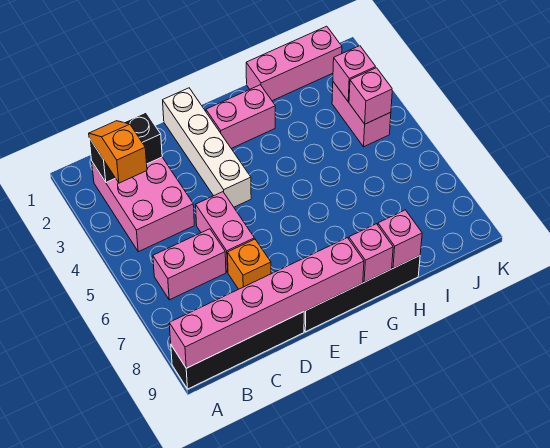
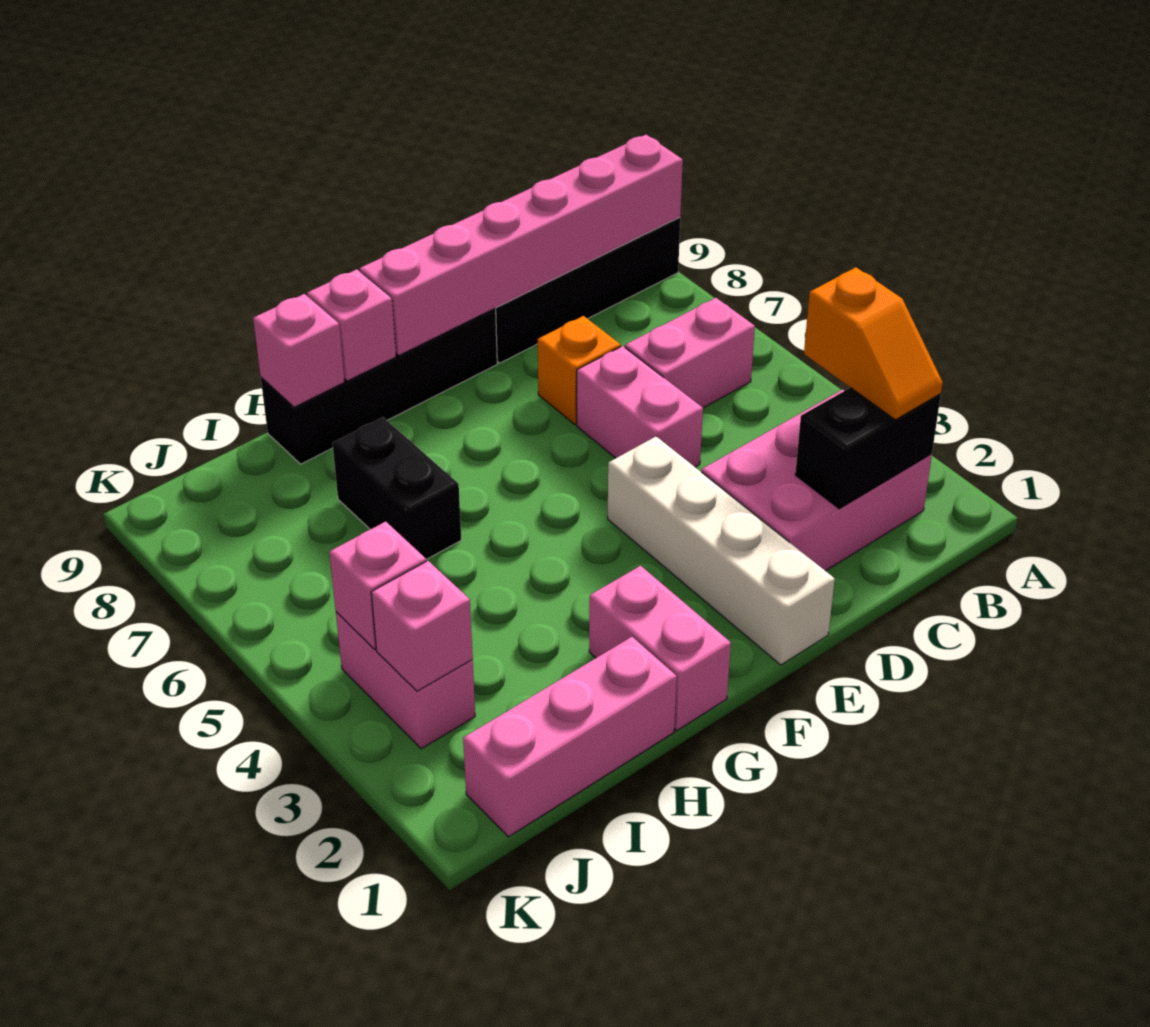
pink brick B2:C4 level 1 -> pink brick B2:D3 level 1
pink brick F2:G2 level 1 -> pink brick G1:G2 level 1
none -> black brick H6:H7 level 1

